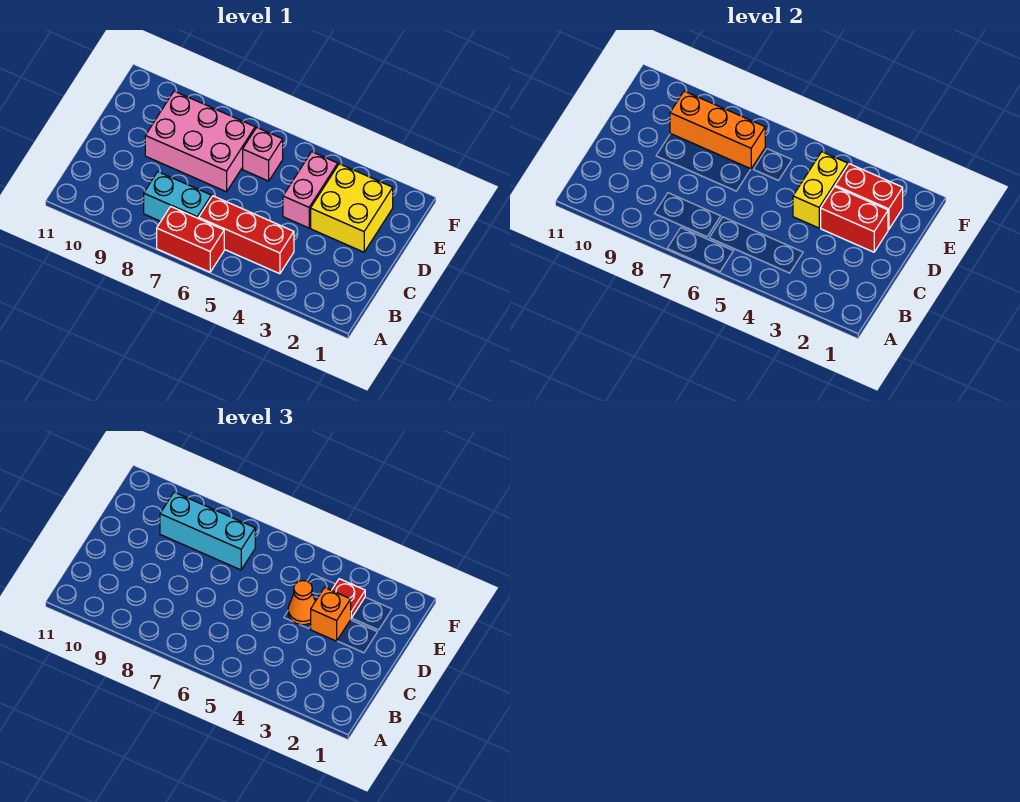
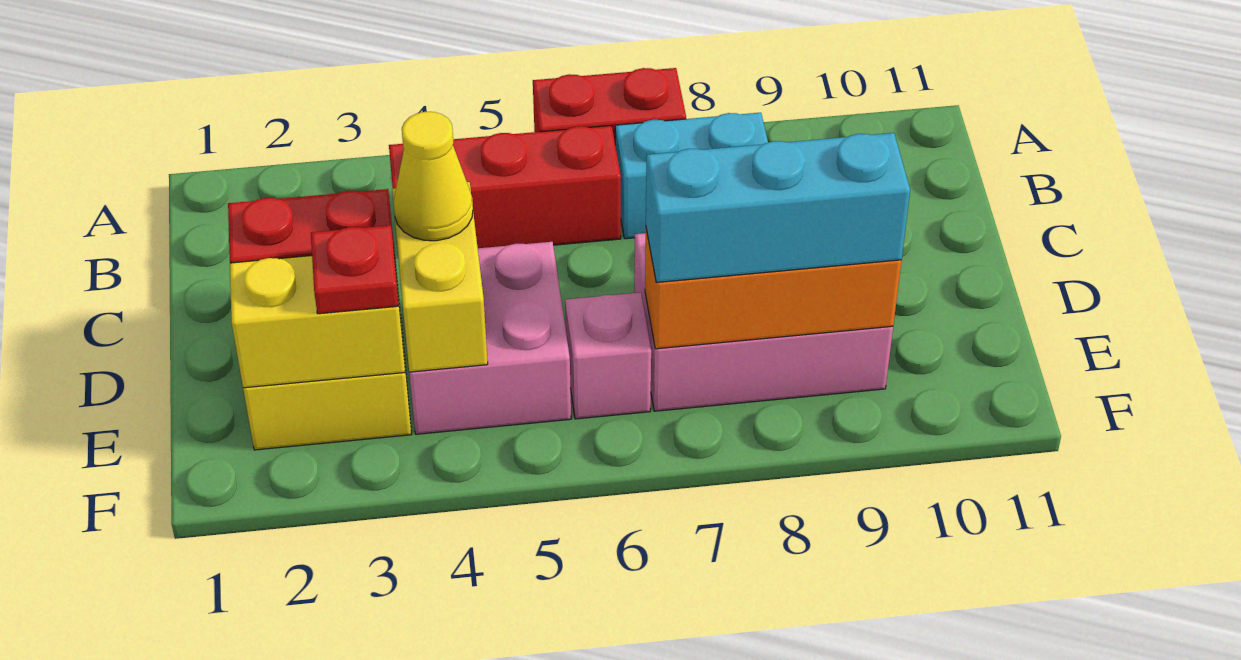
orange brick D3 level 3 -> none
pink brick D4:E4 level 1 -> pink brick D4:E5 level 1
orange cone D4 level 3 -> yellow cone D4 level 3
red brick E2:E3 level 2 -> yellow brick E2:E3 level 2

